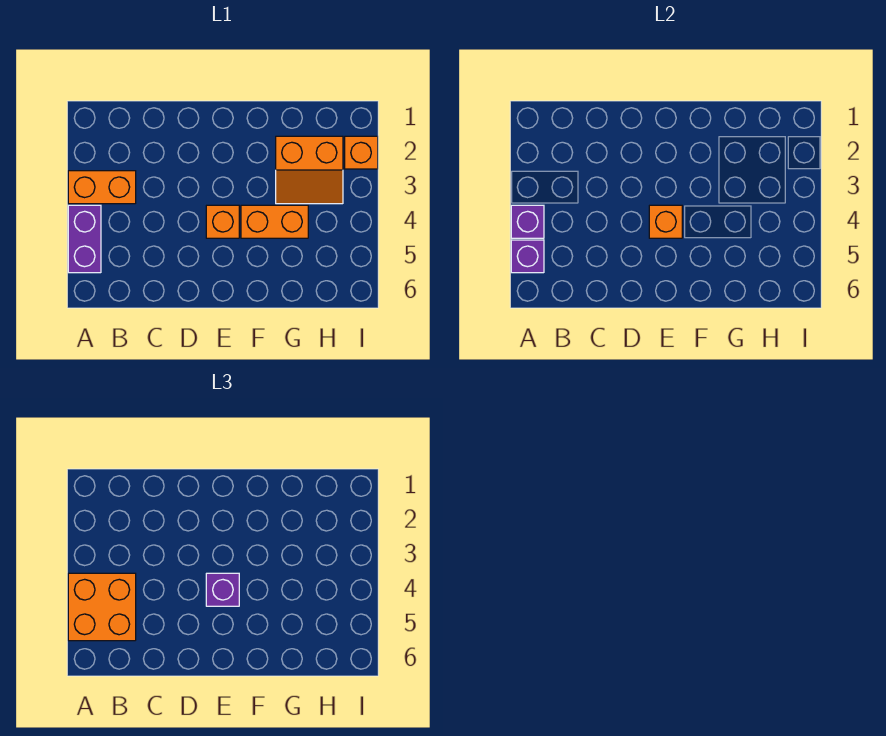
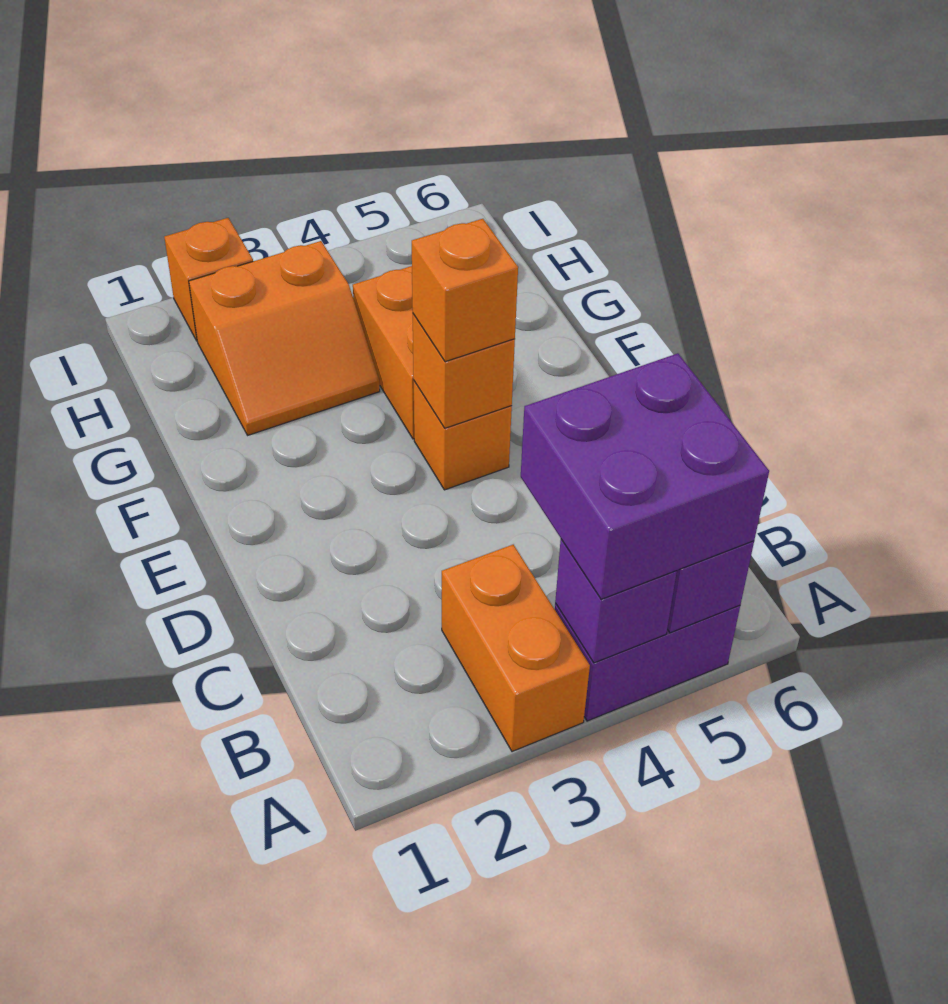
orange brick A4:B5 level 3 -> purple brick A4:B5 level 3
purple brick E4 level 3 -> orange brick E4 level 3
orange slope G2:H3 level 1 top 2 -> orange slope G2:H3 level 1 top H

